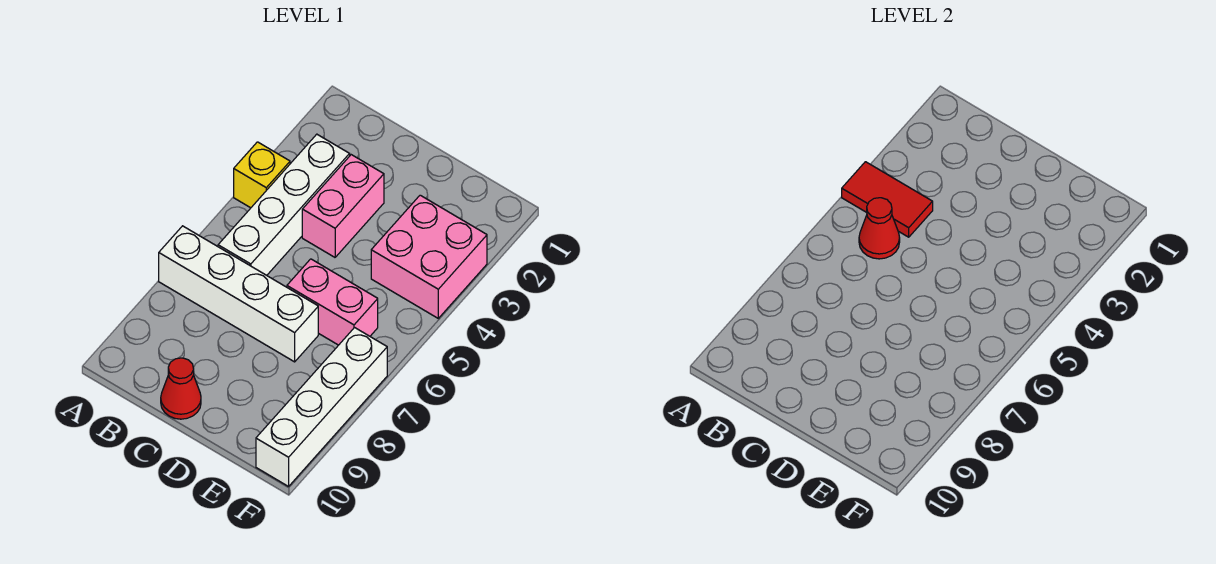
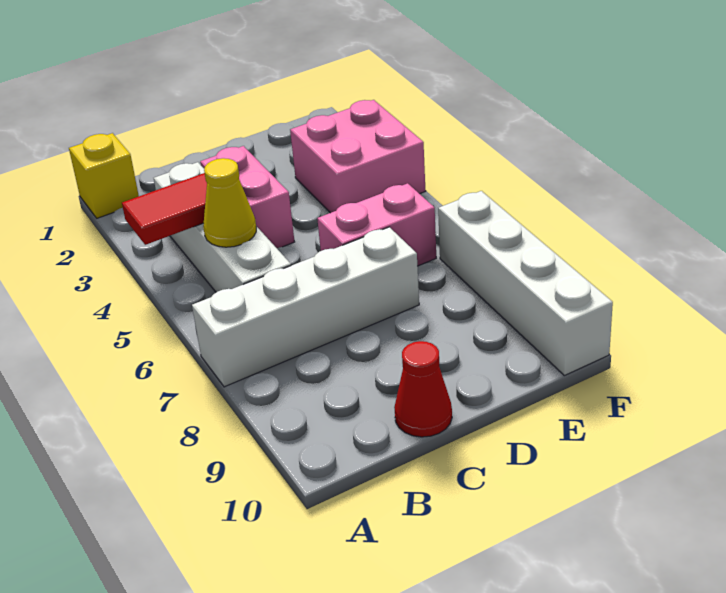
yellow brick A4 level 1 -> yellow brick A1 level 1
red cone B5 level 2 -> yellow cone B5 level 2

